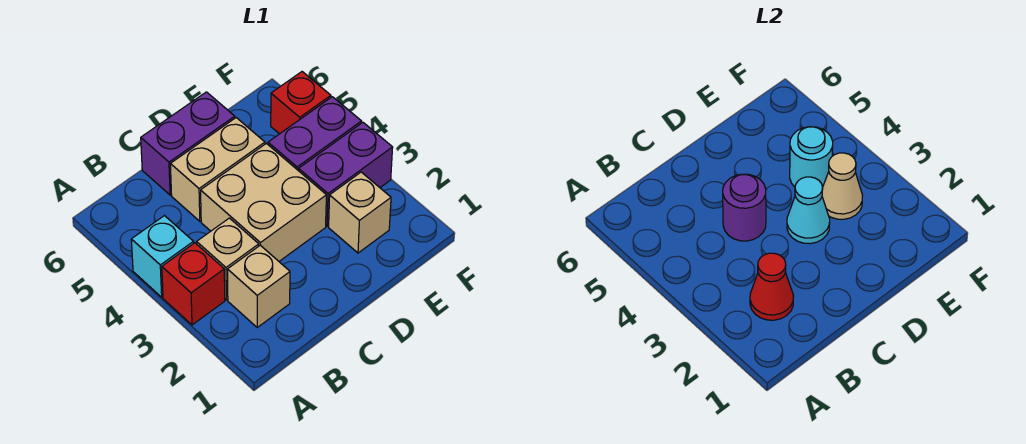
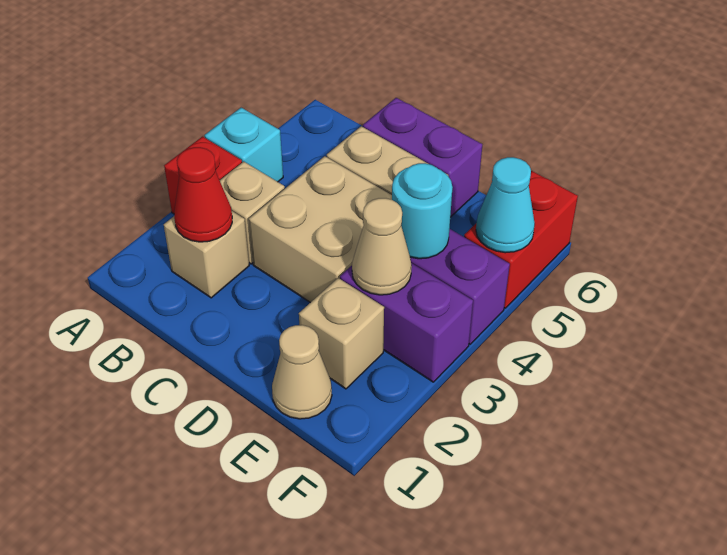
purple round brick C4 level 2 -> none
cyan cone D3 level 2 -> cyan cone F5 level 2
none -> tan cone E1 level 1
red brick F5 level 1 -> red brick F5:F6 level 1

